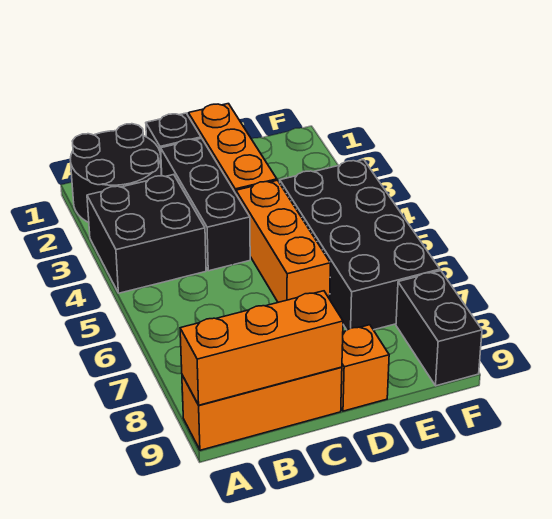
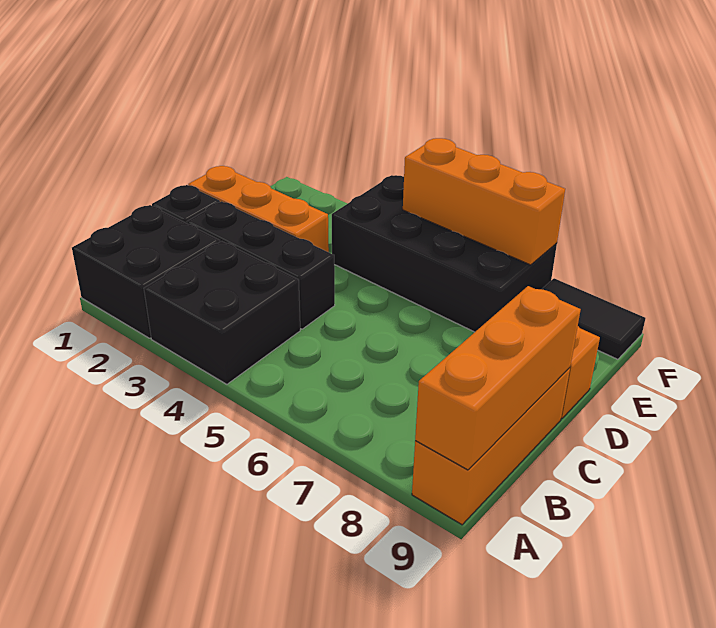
black round brick A1:B2 level 1 -> black brick A1:B2 level 1
orange brick D4:D6 level 1 -> orange brick F5:F7 level 2
black brick F8:F9 level 1 -> black tile F8:F9 level 1

